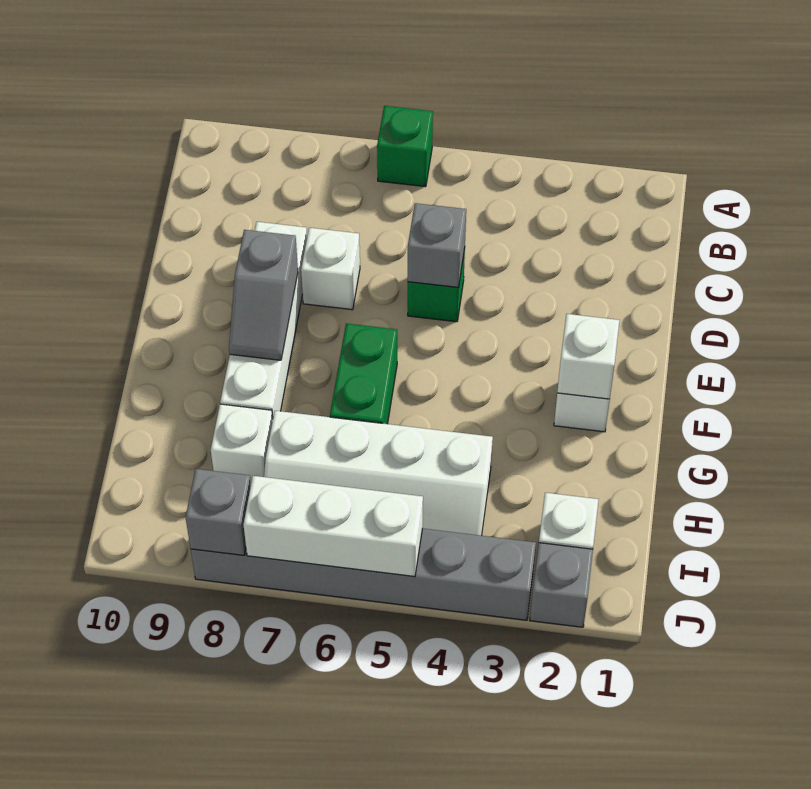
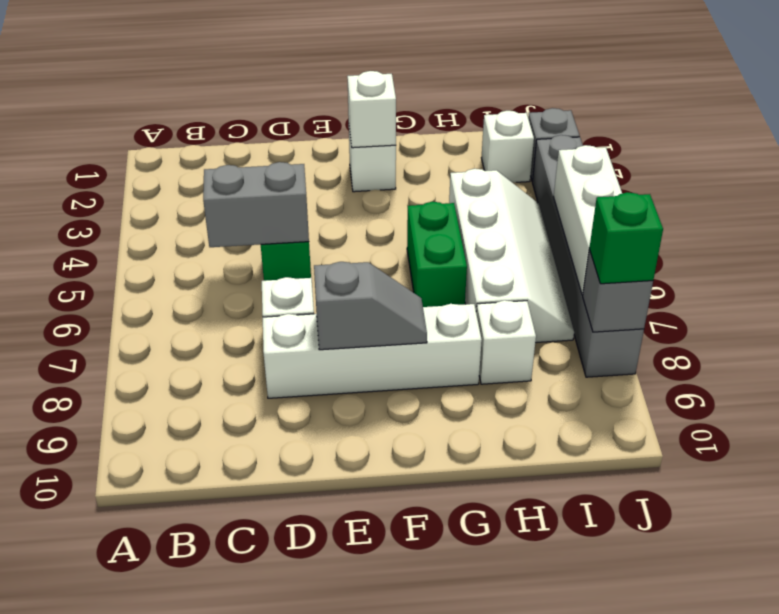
green brick A6 level 1 -> green brick J8 level 3
grey brick D5 level 2 -> grey brick C5:D5 level 2
green brick F6:G6 level 1 -> green brick G5:G6 level 1

